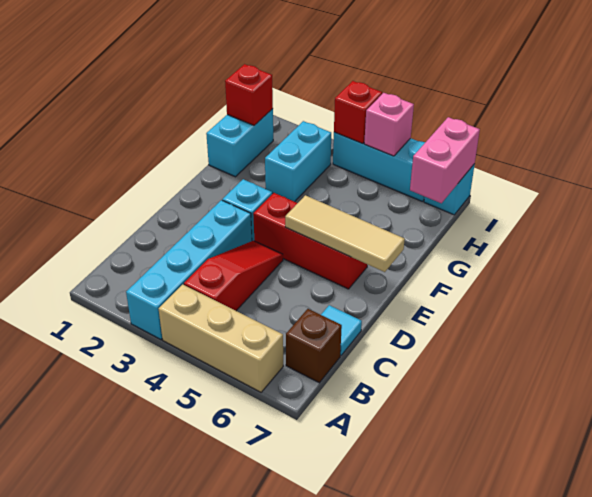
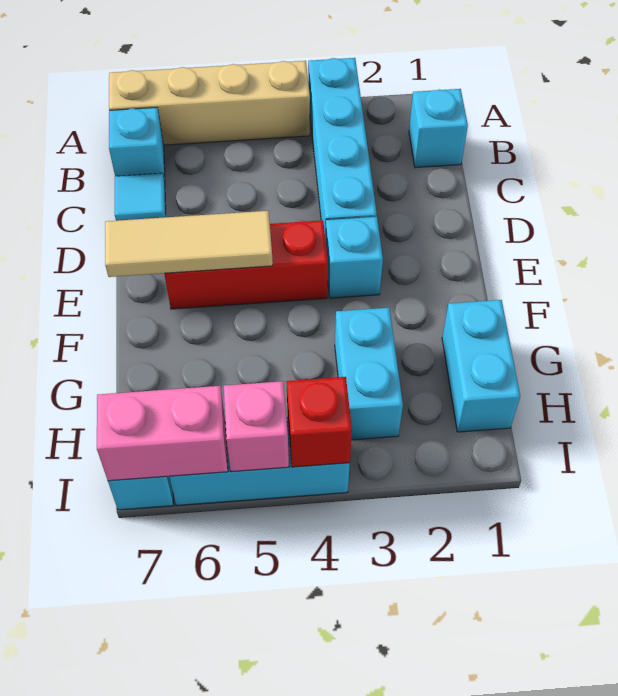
tan brick A4:A6 level 1 -> tan brick A4:A7 level 1
none -> cyan brick B1 level 1
red slope B4:D4 level 1 top B -> none
brown brick B7 level 1 -> cyan brick B7 level 1
red brick H1 level 2 -> none
pink brick H7:I7 level 2 -> pink brick I6:I7 level 2

